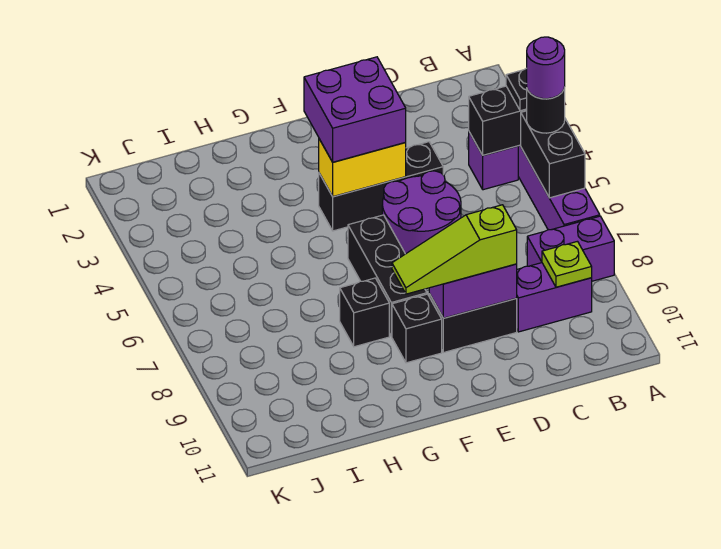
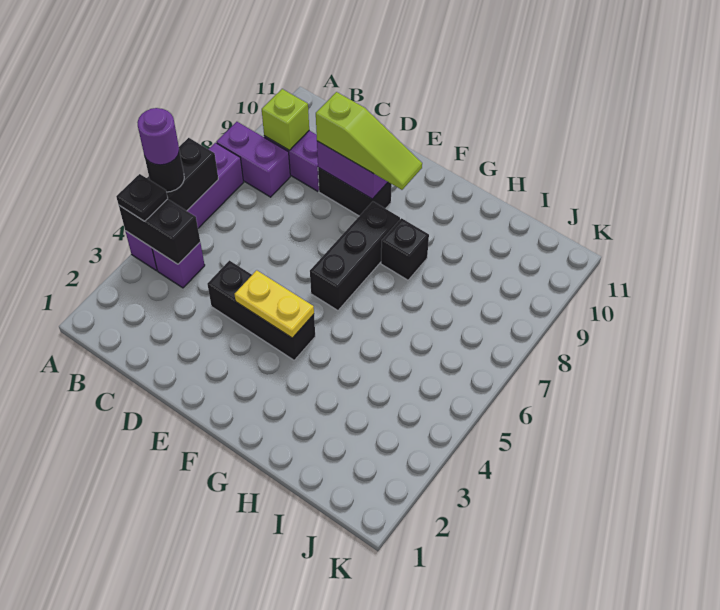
lime plate B9 level 2 -> lime brick B9 level 2
purple round brick D5:E6 level 1 -> none
purple brick E3:F4 level 3 -> none
yellow brick E4:F4 level 2 -> yellow plate E4:F4 level 2
black brick F9 level 1 -> none

